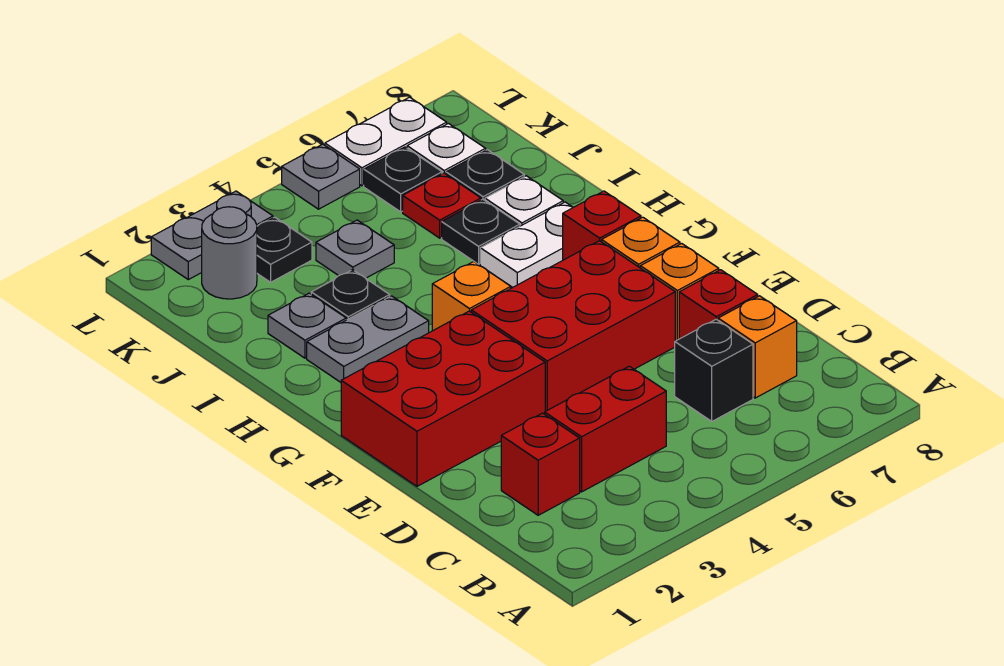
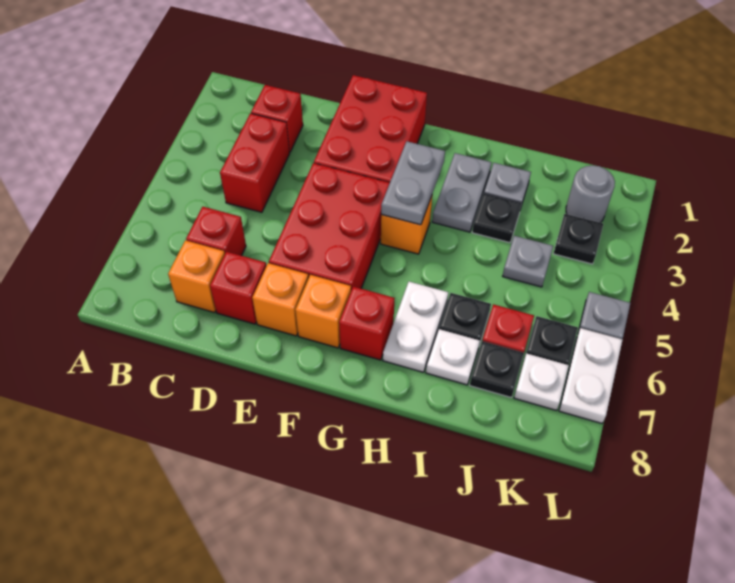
black brick C6 level 1 -> red brick C6 level 1
grey plate L2:L3 level 1 -> grey plate G3:G4 level 2

